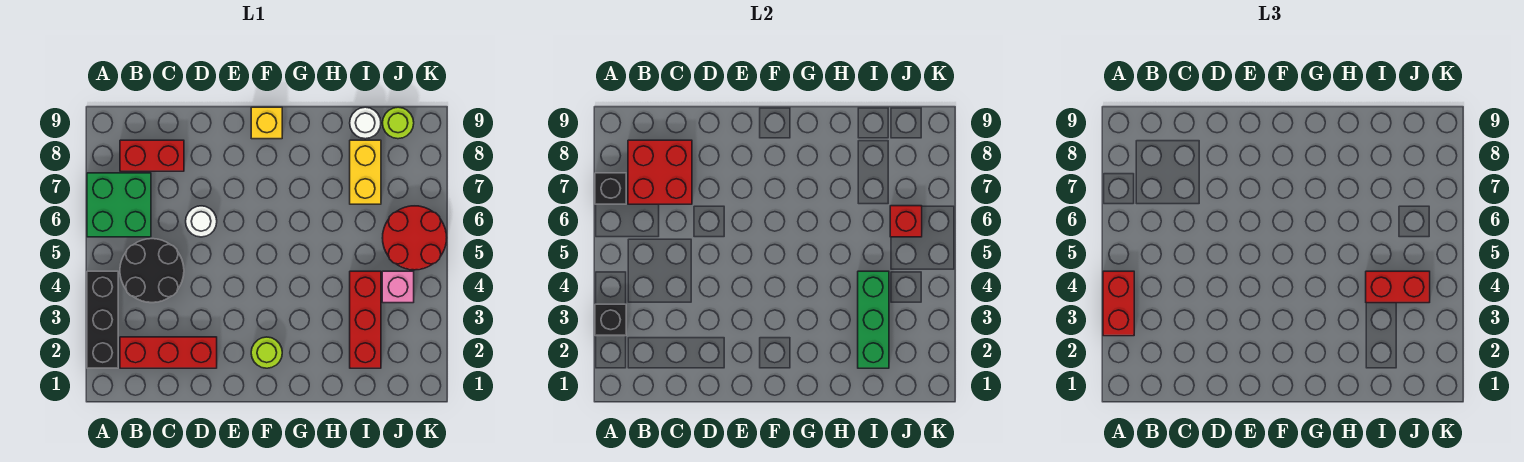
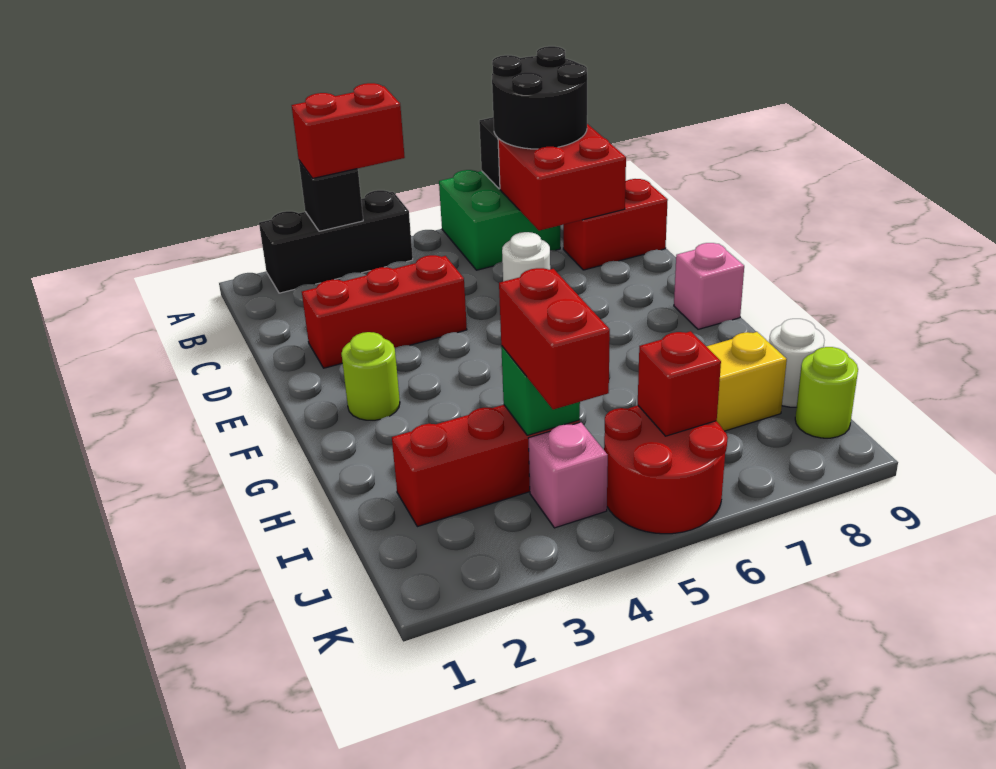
red brick B2:D2 level 1 -> red brick D2:D4 level 1
black round brick B4:C5 level 1 -> black round brick A7:B8 level 3
red brick B8:C8 level 1 -> red brick C8:C9 level 1
yellow brick F9 level 1 -> pink brick F9 level 1
green brick I2:I4 level 2 -> green brick I4 level 2

